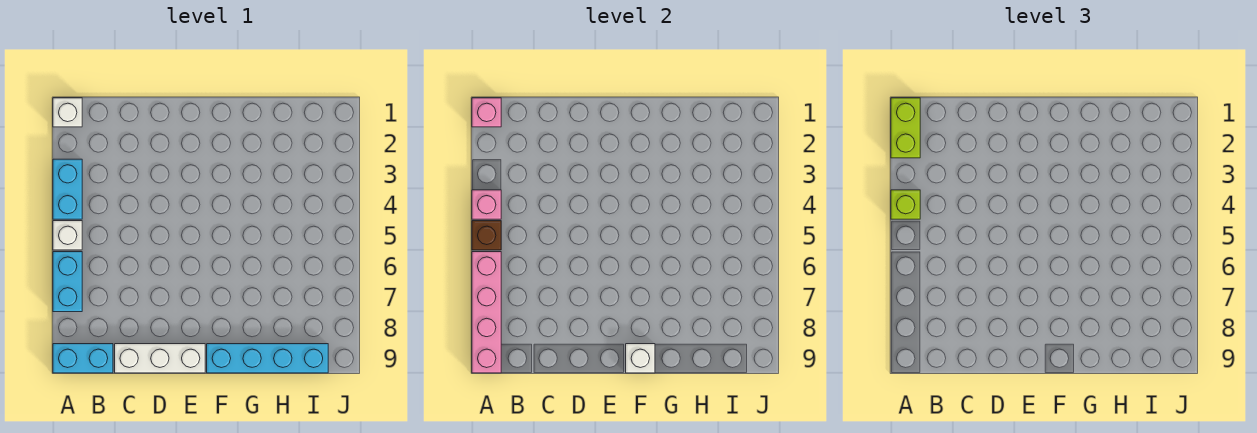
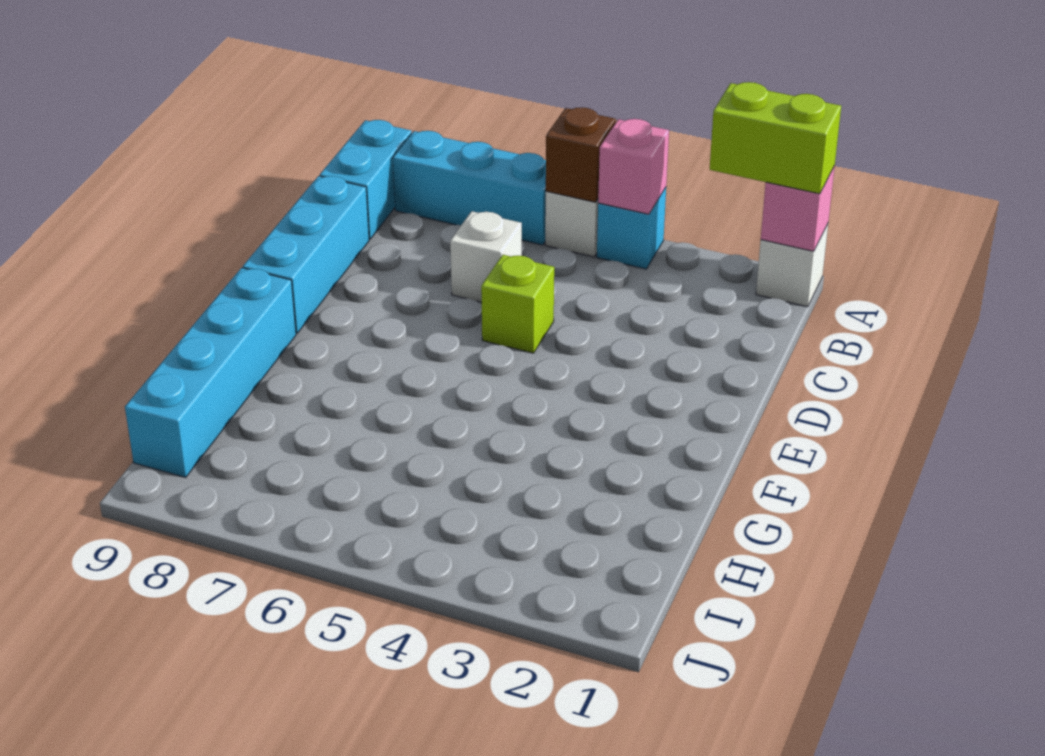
cyan brick A3:A4 level 1 -> cyan brick A4 level 1
lime brick A4 level 3 -> lime brick D5 level 1
cyan brick A6:A7 level 1 -> cyan brick A6:A8 level 1
pink brick A6:A9 level 2 -> none
white brick C9:E9 level 1 -> cyan brick C9:E9 level 1
white brick F9 level 2 -> white brick C6 level 1

